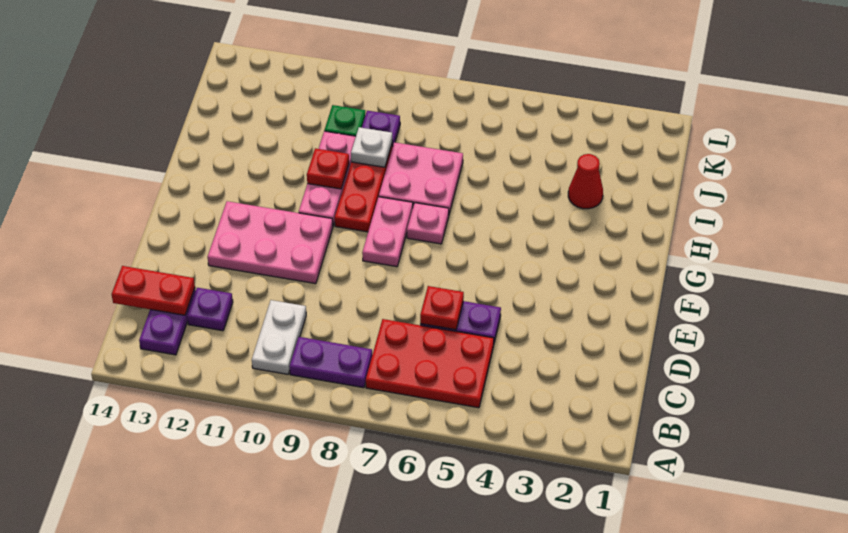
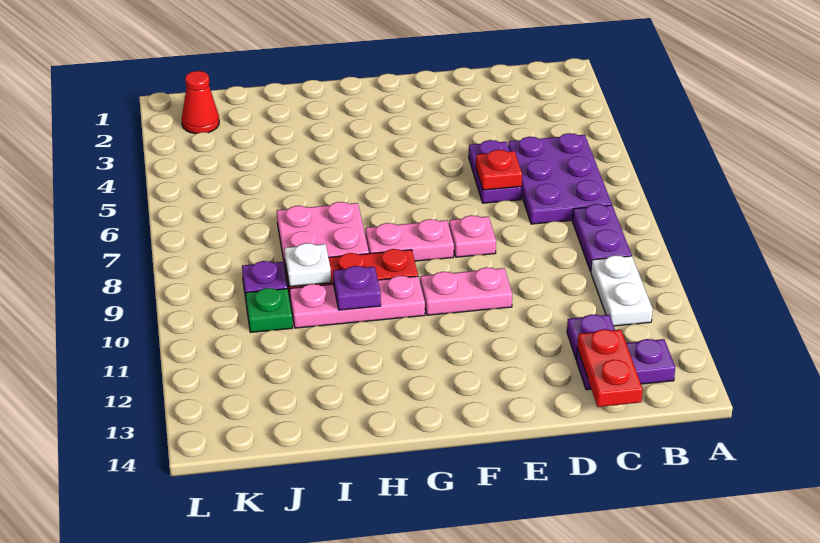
red plate B5:C7 level 1 -> purple plate B5:C7 level 1
white plate B10:C10 level 1 -> white plate B10:B11 level 1
pink plate E10:F12 level 1 -> pink plate E10:F10 level 1
pink plate G7 level 1 -> pink plate E8 level 1
red plate H10 level 2 -> purple plate H10 level 2
red cone I3 level 1 -> red cone K2 level 1

